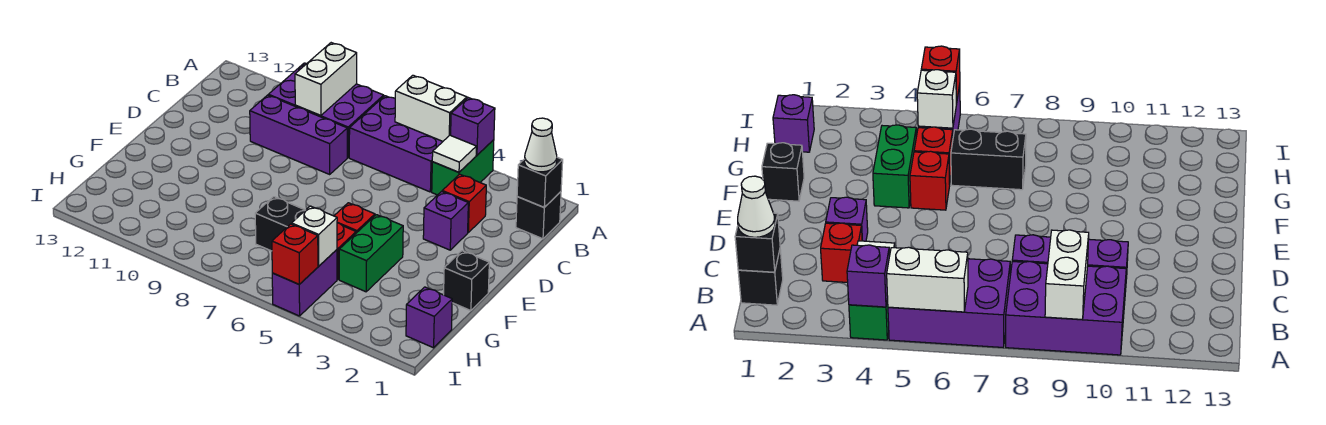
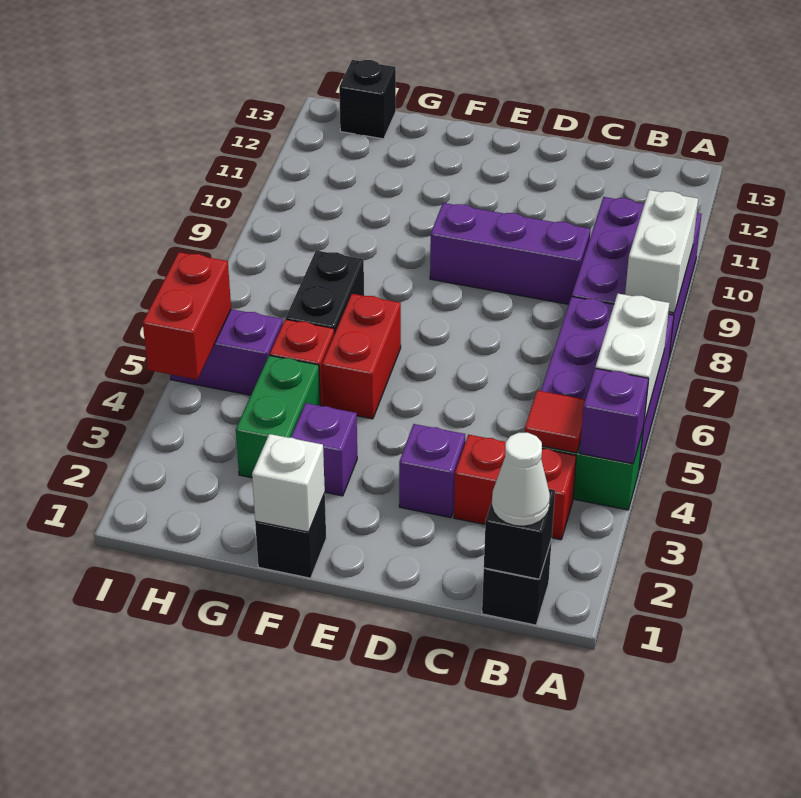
white brick A9:B9 level 2 -> white brick A8:A9 level 2
white tile B4 level 2 -> red tile B4 level 2
red brick C3 level 1 -> red brick B3:C3 level 1
purple brick C8:C10 level 1 -> purple brick C9:E9 level 1
green brick F4:G4 level 1 -> green brick G3:G4 level 1
red brick F5 level 1 -> red brick F5:F6 level 1
purple brick H1 level 1 -> purple brick F3 level 1
white brick H5 level 2 -> white brick F1 level 2
none -> black brick H13 level 1
red brick I5 level 2 -> red brick I4:I5 level 2

